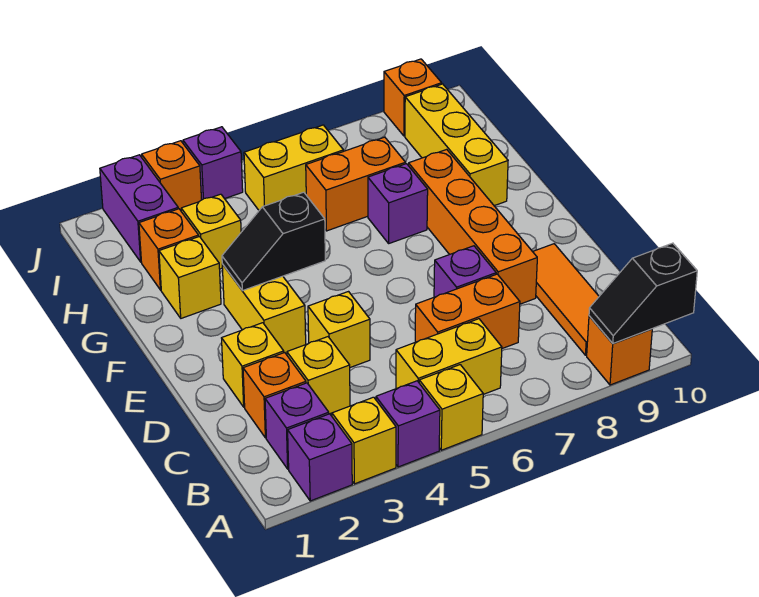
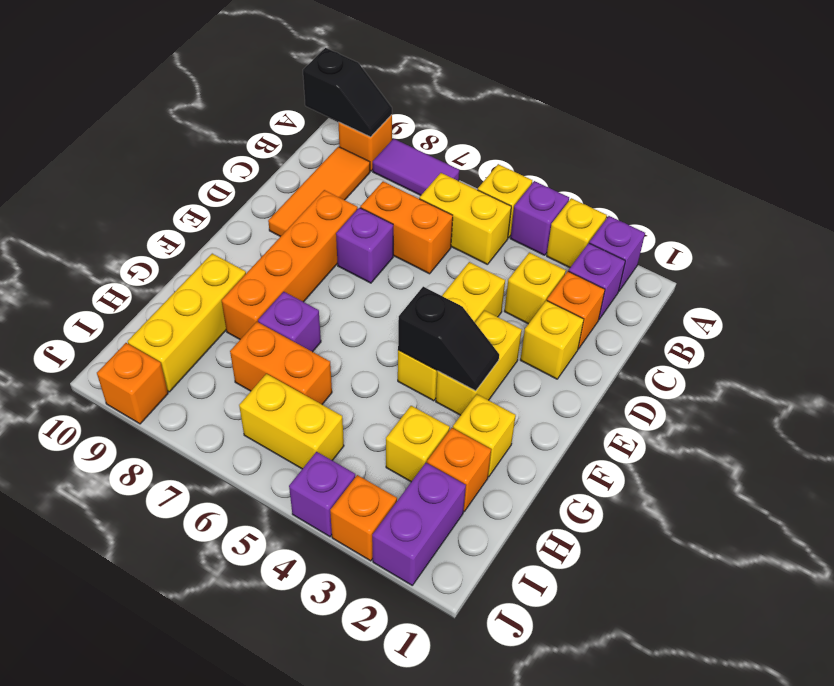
none -> purple tile A7:A8 level 1
yellow brick D4 level 1 -> yellow brick D4:F4 level 1

